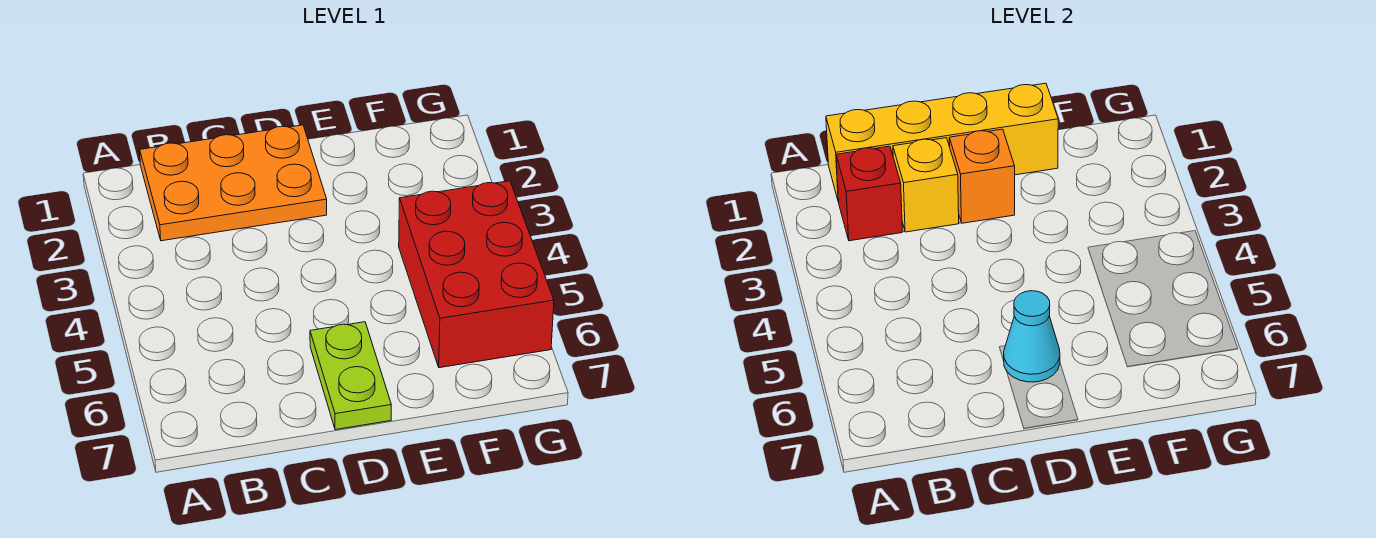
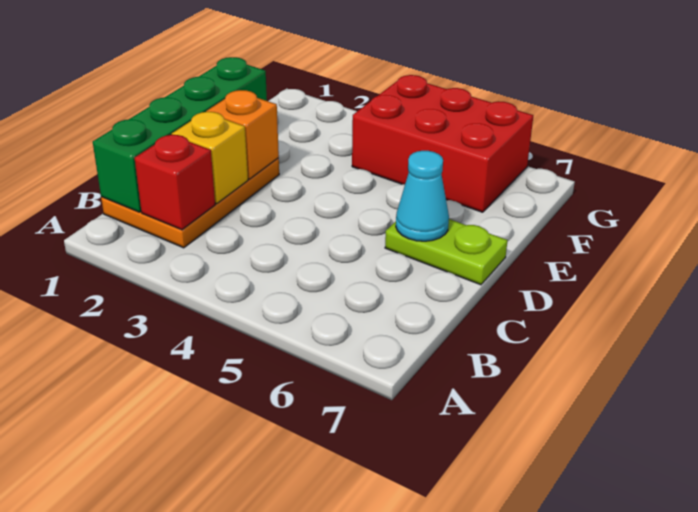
yellow brick B1:E1 level 2 -> green brick B1:E1 level 2

